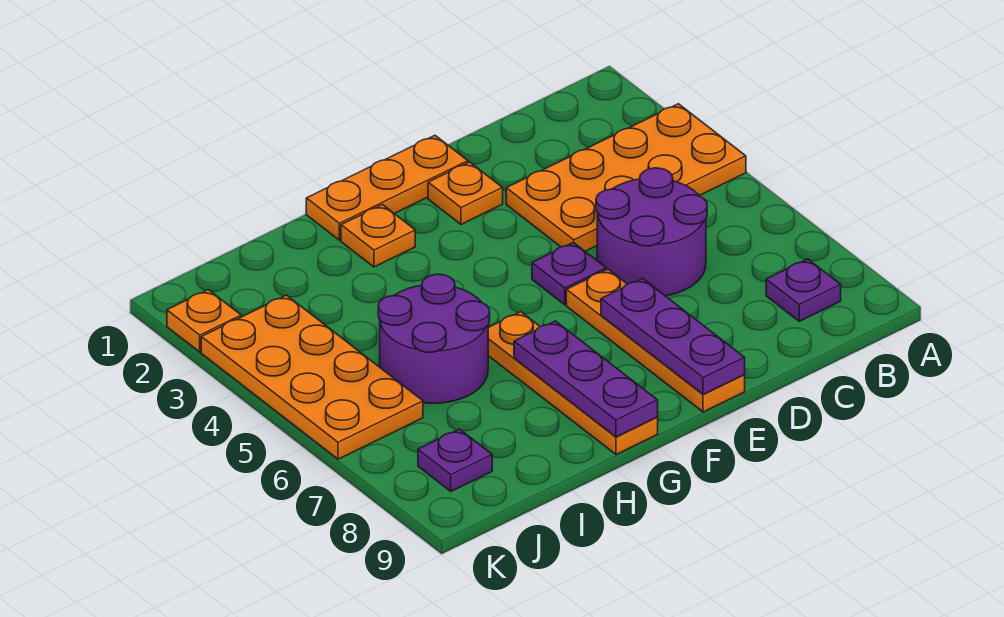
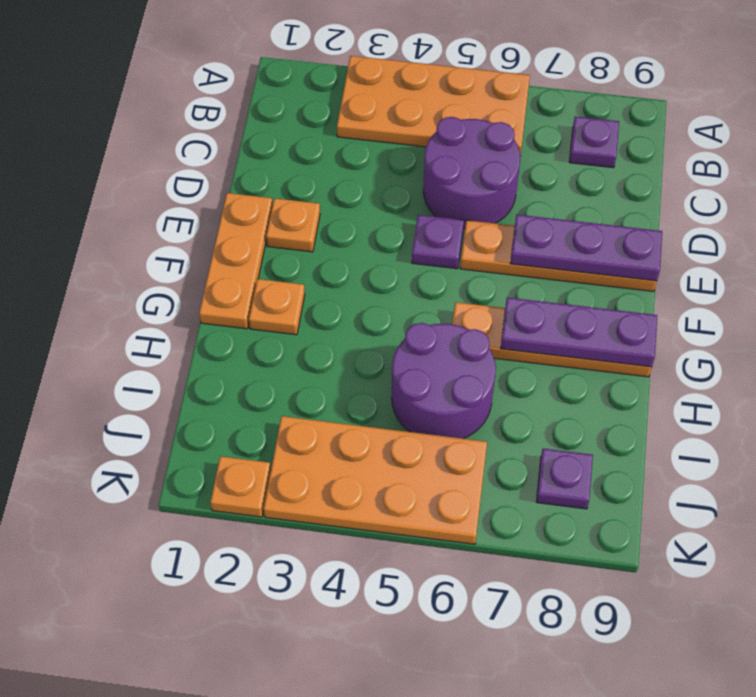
orange plate A3:D4 level 1 -> orange plate A3:B6 level 1

